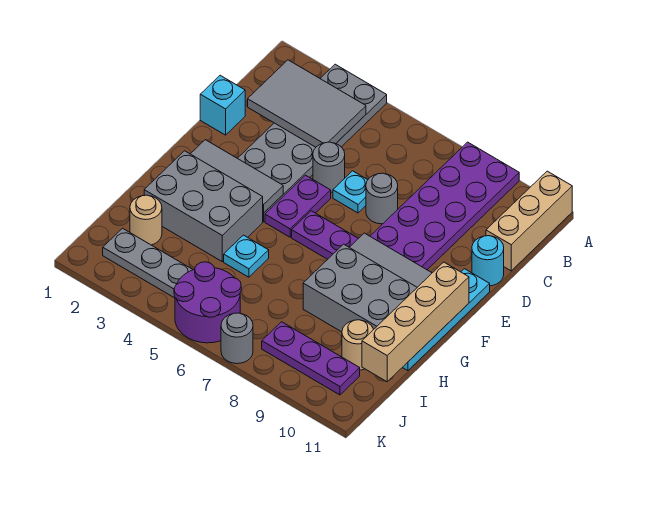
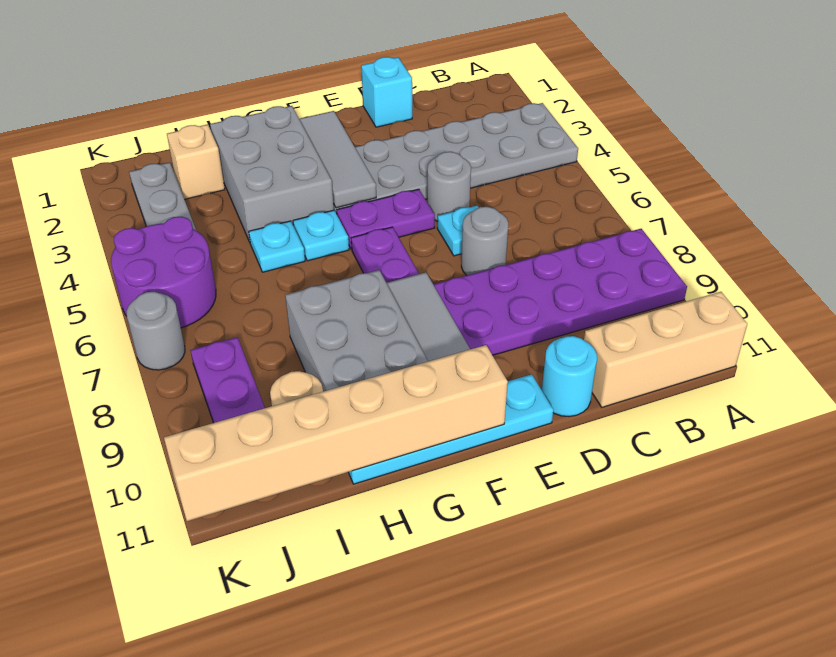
grey tile B2:C4 level 2 -> none
tan brick F11:I11 level 2 -> tan brick F11:K11 level 2
none -> cyan plate G5 level 1
tan round brick I2 level 1 -> tan brick I2 level 1

